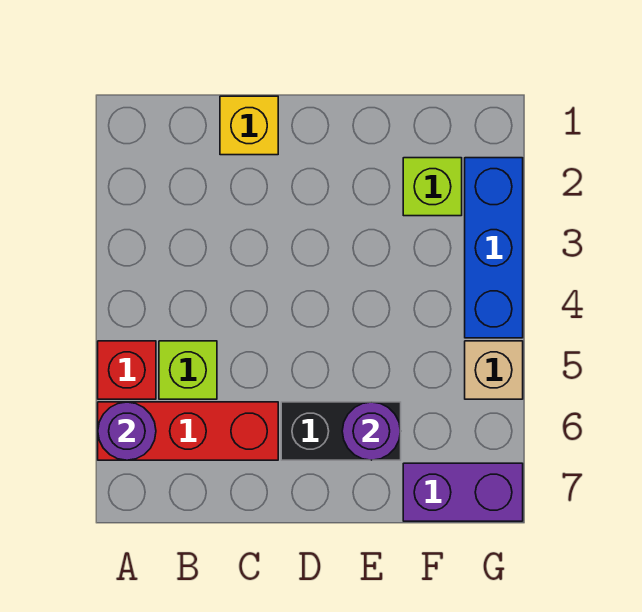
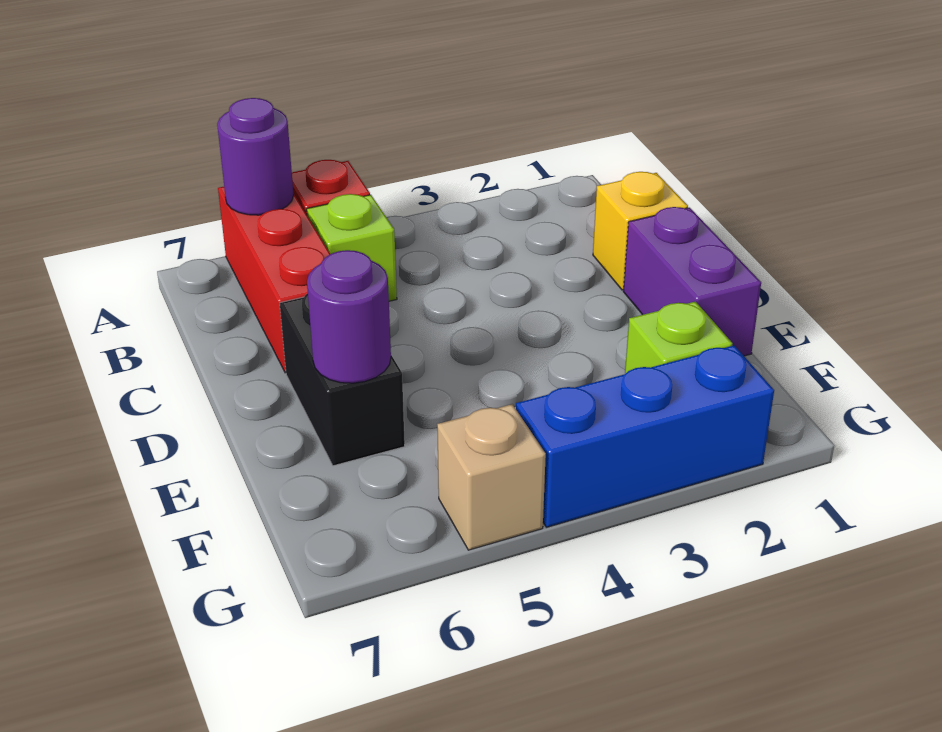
purple brick F7:G7 level 1 -> purple brick D1:E1 level 1

